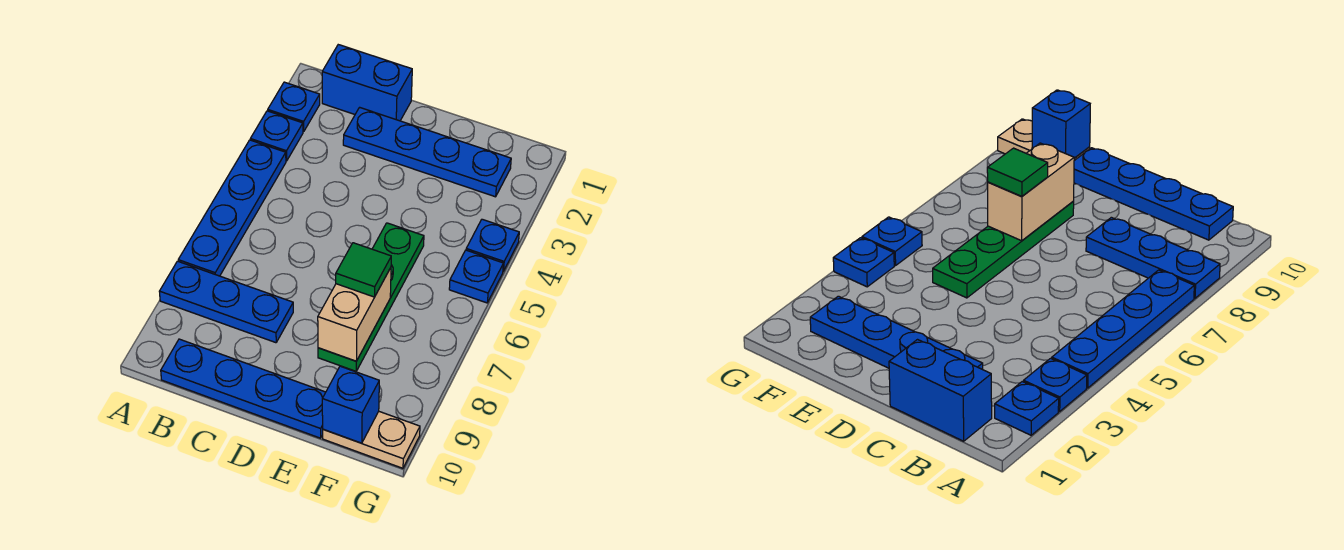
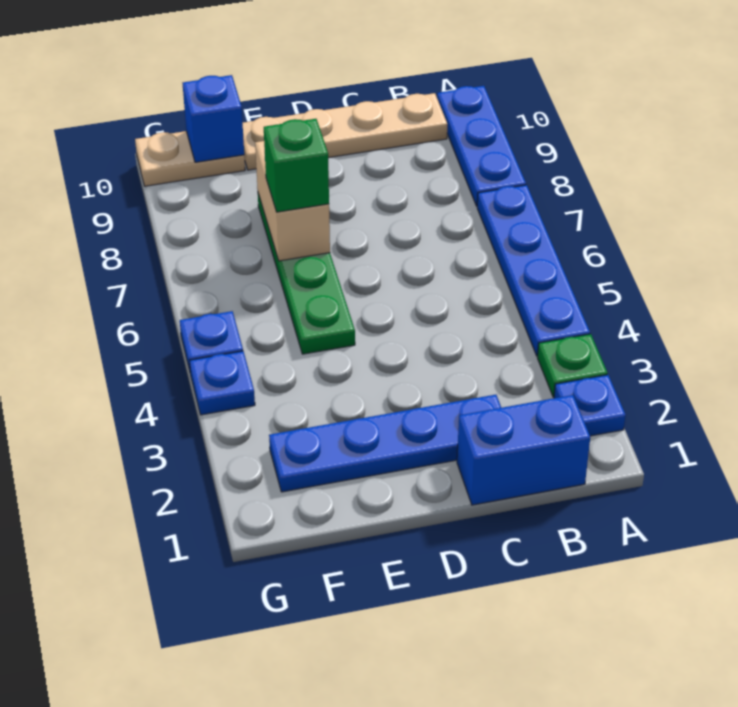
blue plate A3 level 1 -> green plate A3 level 1
blue plate A8:C8 level 1 -> blue plate A8:A10 level 1
blue plate B10:E10 level 1 -> tan plate B10:E10 level 1
green tile E7 level 3 -> green brick E7 level 3

